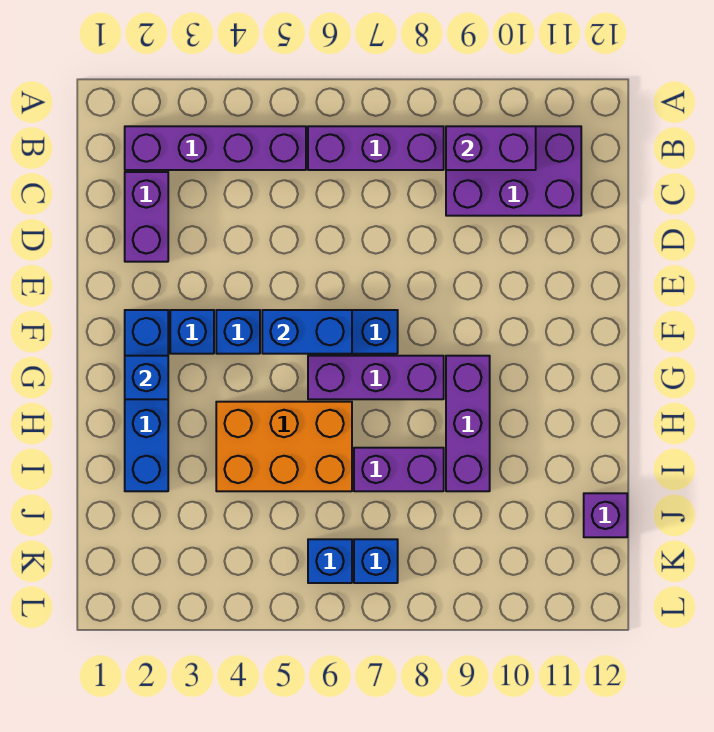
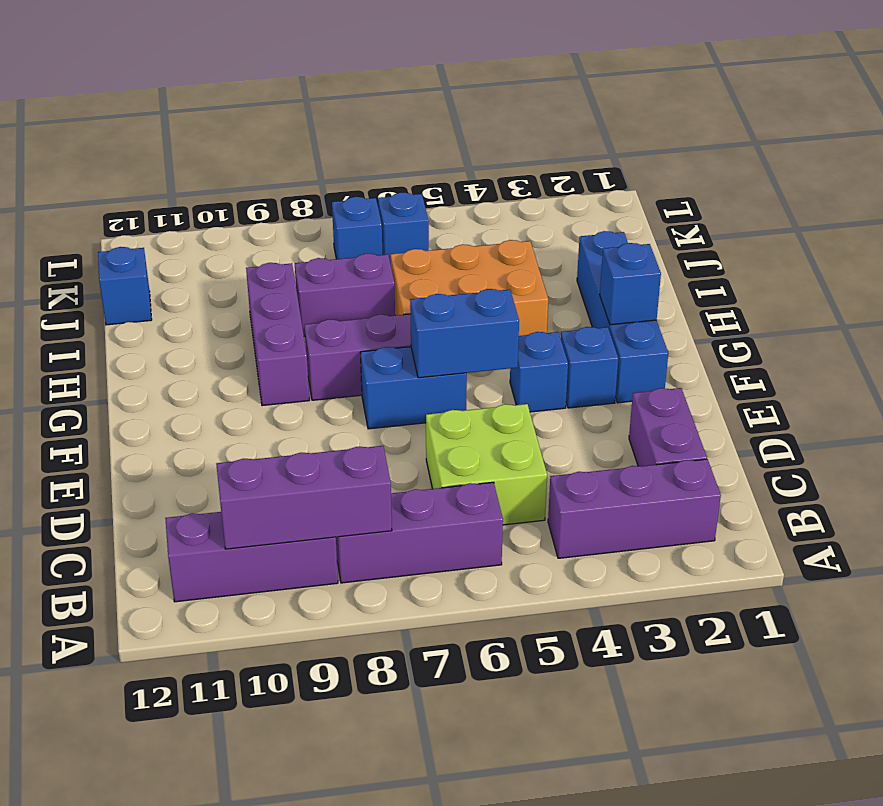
purple brick B2:B5 level 1 -> purple brick B2:B4 level 1
purple brick B9:C11 level 1 -> purple brick B9:B11 level 1
purple brick B9:B10 level 2 -> purple brick B8:B10 level 2
none -> lime brick C5:D6 level 1
purple brick J12 level 1 -> blue brick J12 level 1

